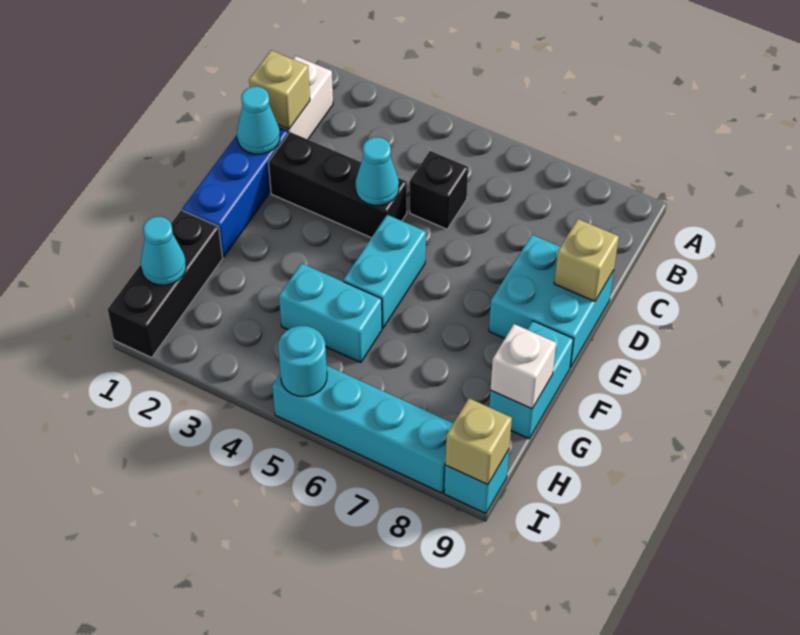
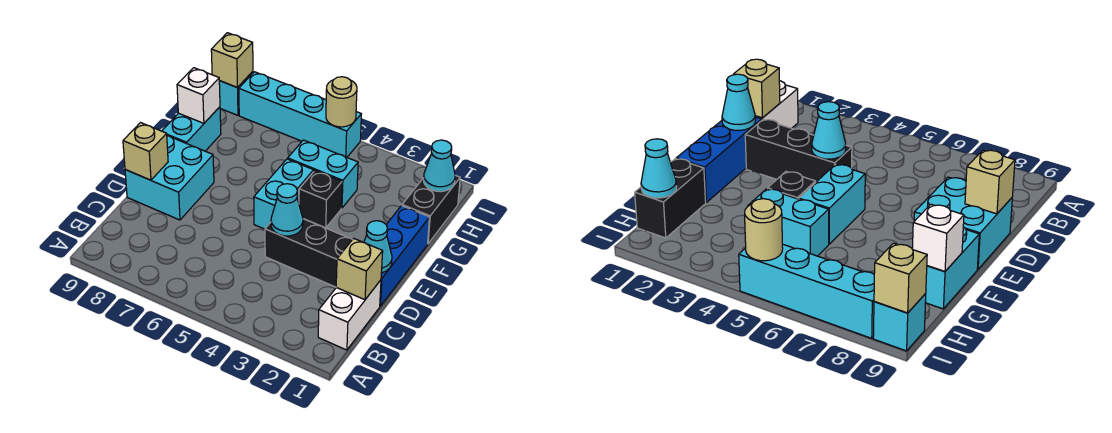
black brick C5 level 1 -> black brick F4 level 1
black brick G1:I1 level 1 -> black brick G1:H1 level 1
cyan round brick I5 level 2 -> tan round brick I5 level 2

